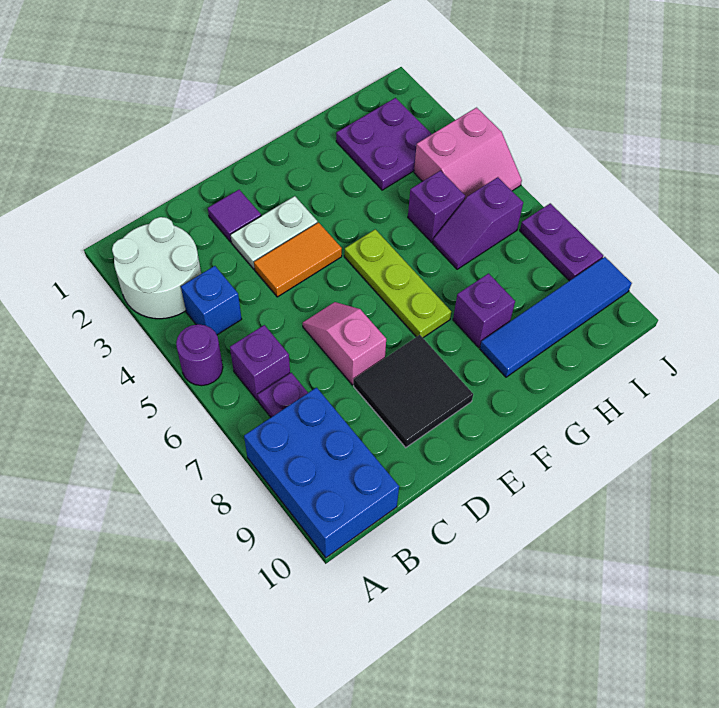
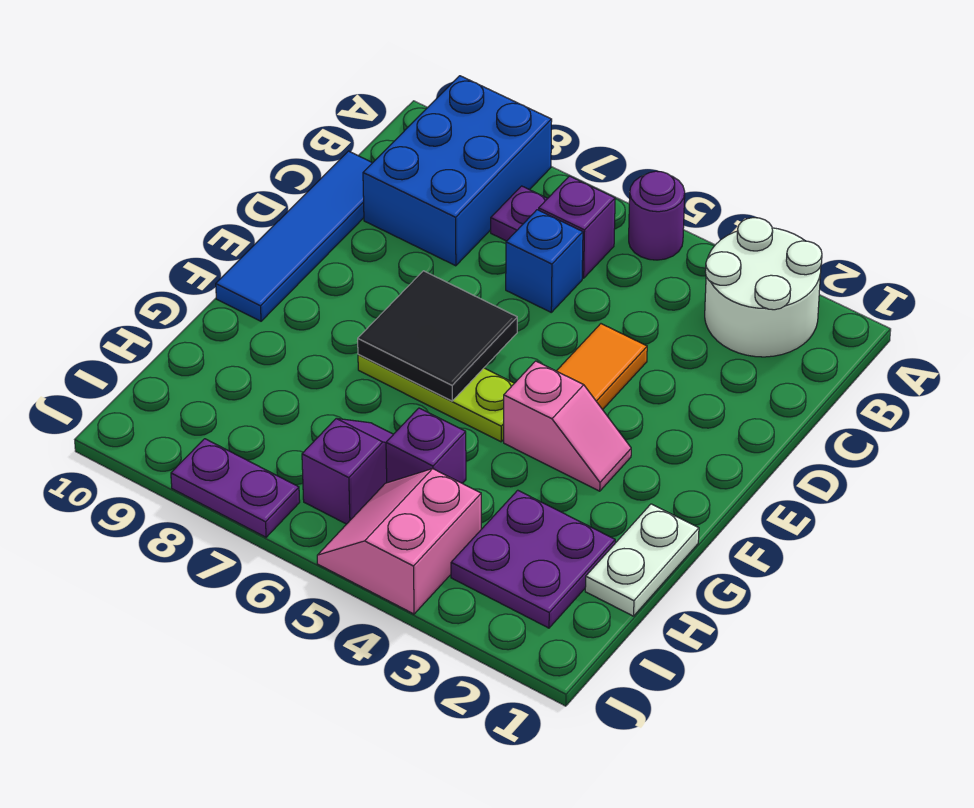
blue brick A8:B10 level 1 -> blue brick A8:C9 level 1
blue brick B4 level 1 -> blue brick C6 level 1
purple tile D2 level 1 -> none
white plate D3:E3 level 1 -> white plate G1:H1 level 1
pink slope D6:D7 level 1 top 7 -> pink slope F3:F4 level 1 top 4
black tile D8:E9 level 1 -> black tile E6:F7 level 2
purple brick G8 level 1 -> none
blue tile G9:J9 level 1 -> blue tile C10:F10 level 1

